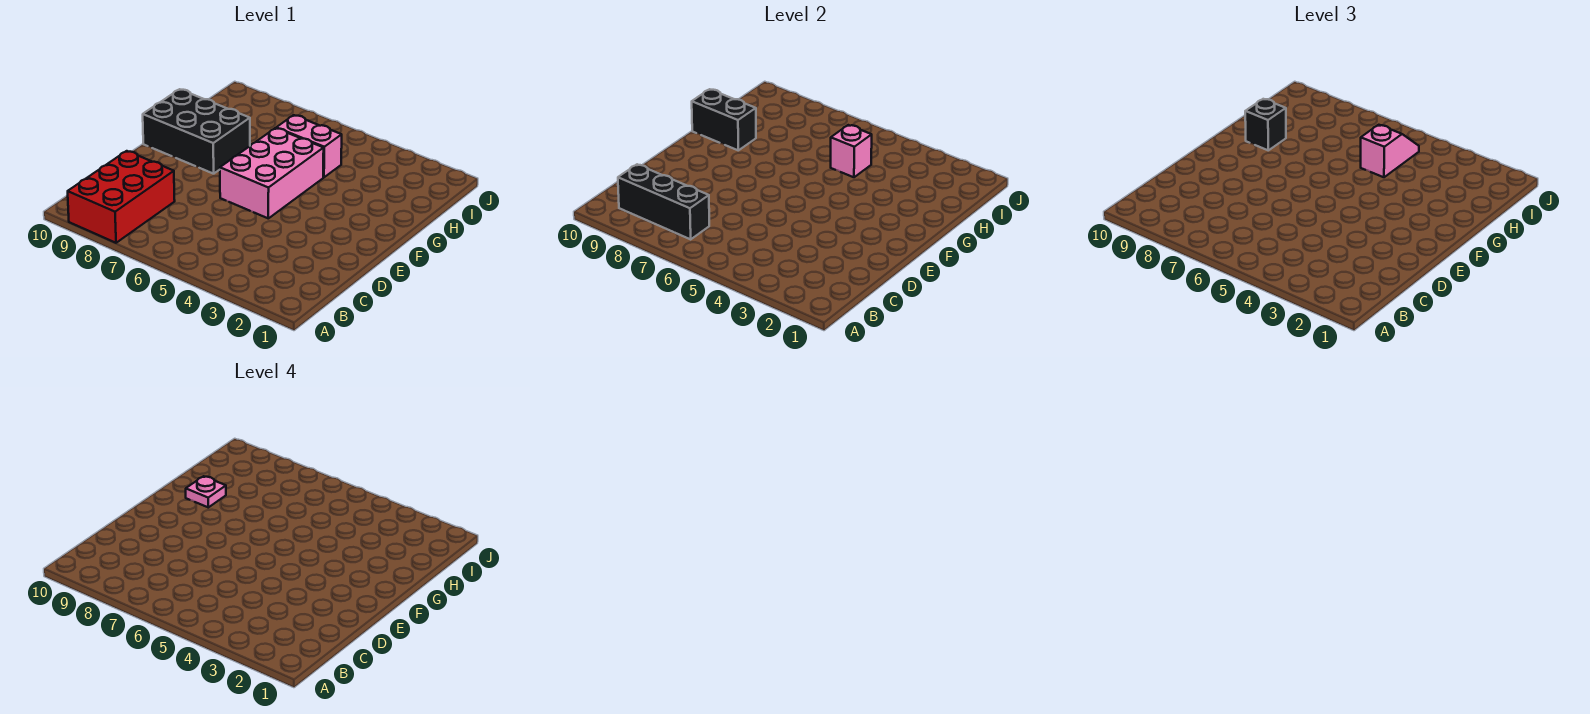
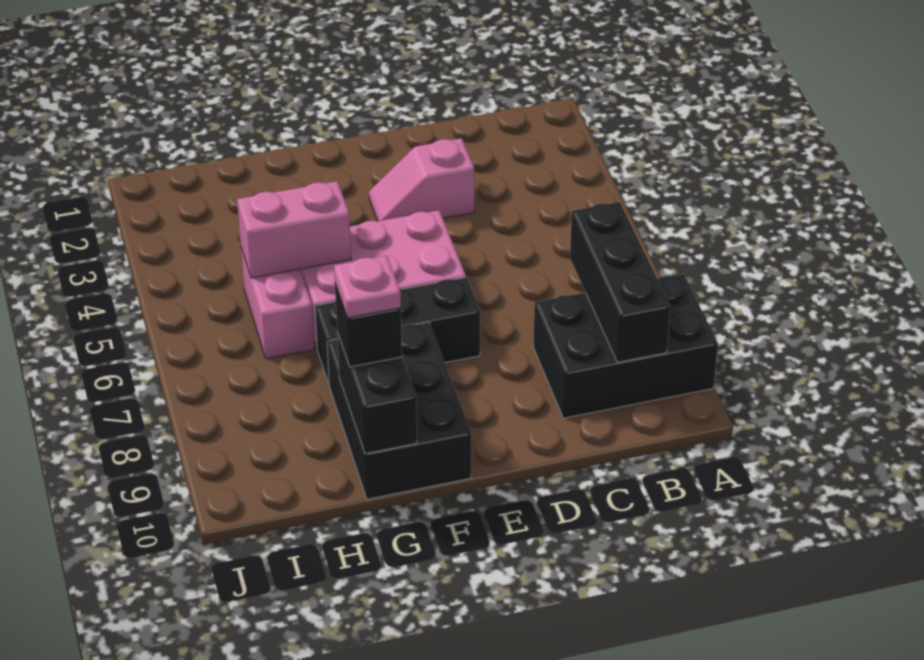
red brick A8:C9 level 1 -> black brick A8:C9 level 1
none -> black brick E7:G7 level 1
pink brick H5 level 2 -> pink brick G5:H5 level 2
pink slope H5:I5 level 3 top H -> pink slope D3:E3 level 1 top D

